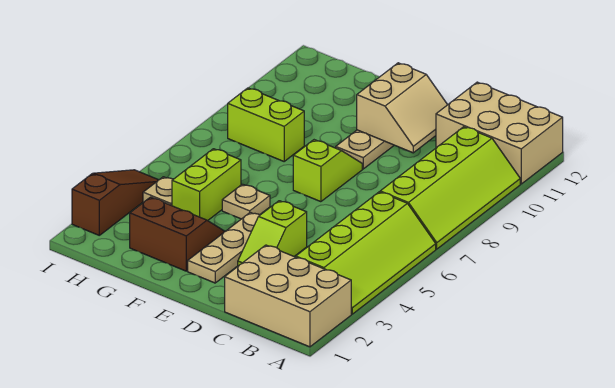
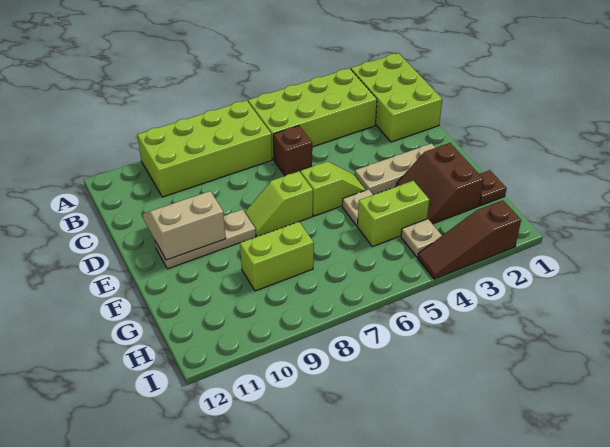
tan brick A1:C2 level 1 -> lime brick A1:C2 level 1
lime slope A3:B6 level 1 top B -> lime brick A3:B6 level 1
lime slope A7:B10 level 1 top B -> lime brick A7:B10 level 1
tan brick A11:C12 level 1 -> none
none -> brown brick C6 level 1
lime slope D3:D4 level 1 top 4 -> lime slope E5:E6 level 1 top 6
none -> brown plate G1 level 1
lime brick G8:H8 level 1 -> lime brick G8:G9 level 1

